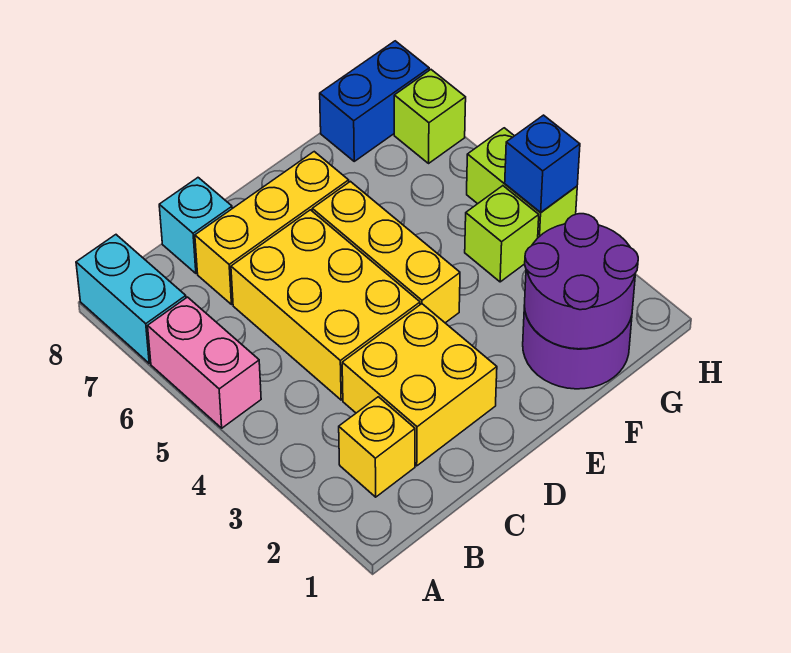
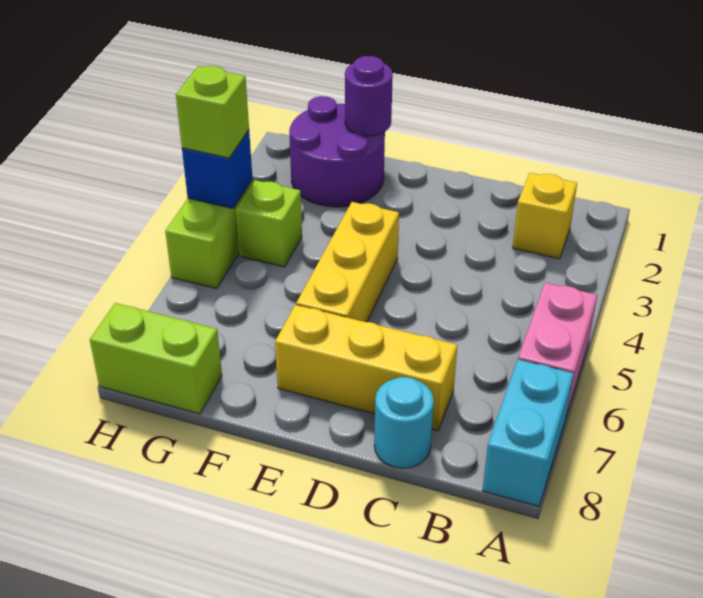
yellow brick C2:D3 level 1 -> none
yellow brick C4:D6 level 1 -> none
cyan brick C8 level 1 -> cyan round brick C8 level 1
purple round brick F1:G2 level 2 -> purple round brick F1 level 2
blue brick G8:H8 level 1 -> lime brick G8:H8 level 1
lime brick H7 level 1 -> lime brick H4 level 3

